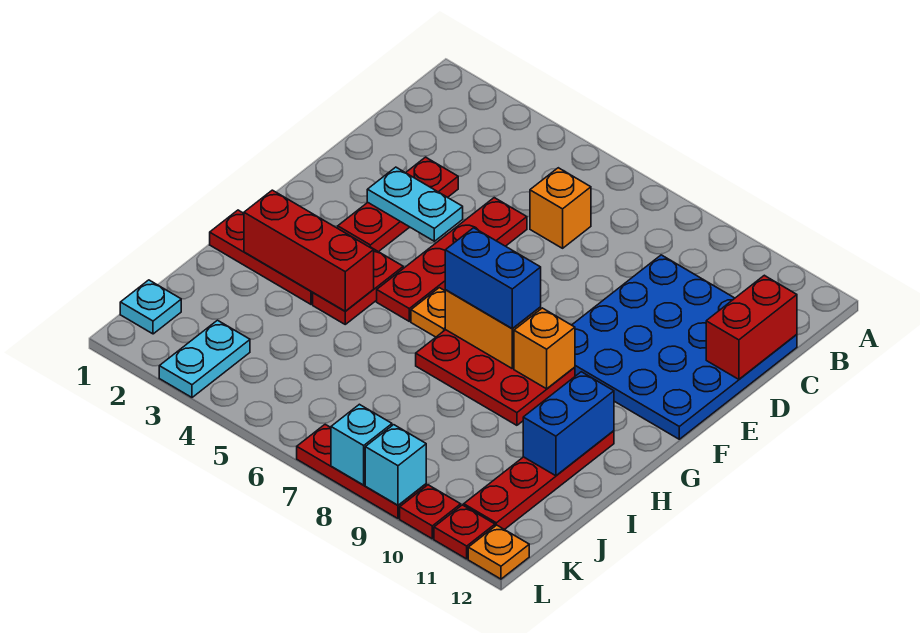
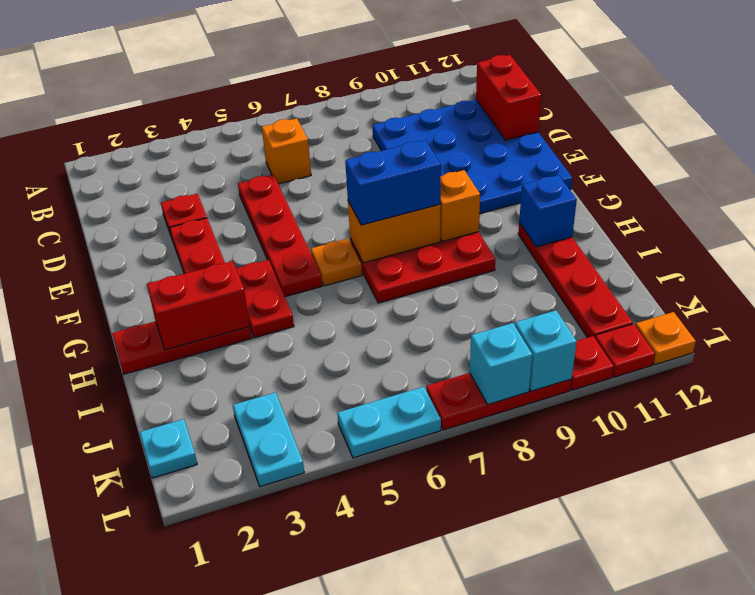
cyan plate E3:E4 level 2 -> cyan plate L5:L6 level 1
red brick H2:H4 level 2 -> red brick H2:H3 level 2
blue brick H11:I11 level 2 -> blue brick H11 level 2

